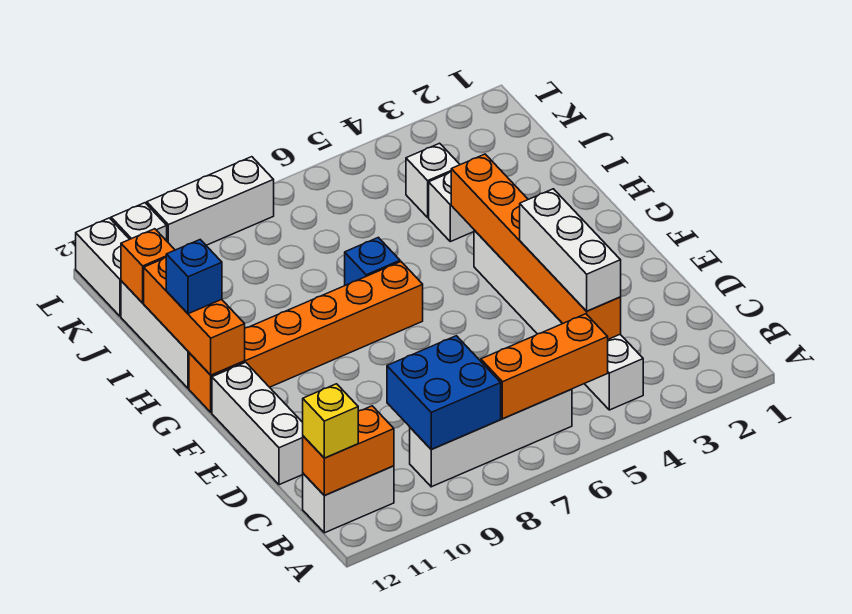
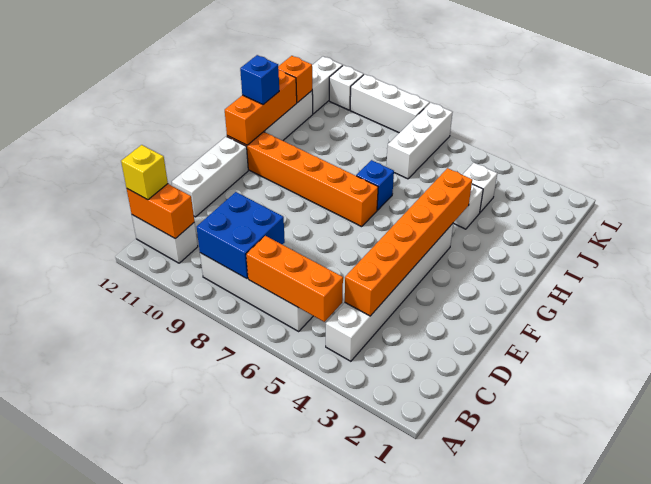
white brick C4:E4 level 3 -> white brick J7:L7 level 1

